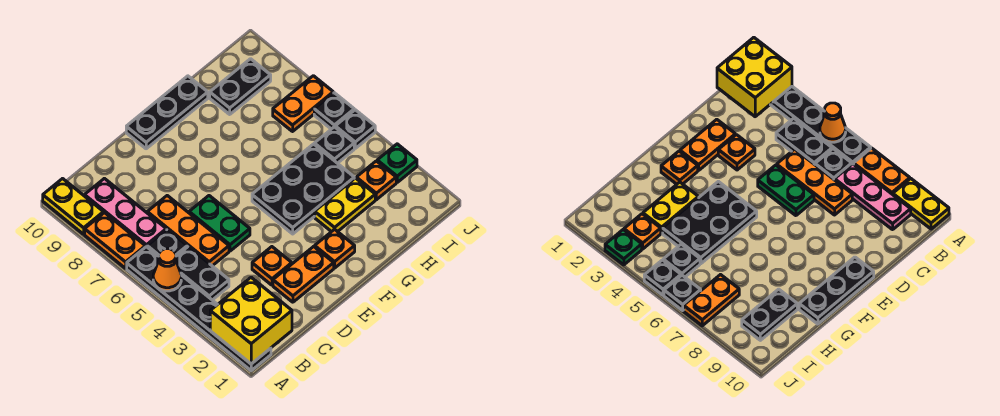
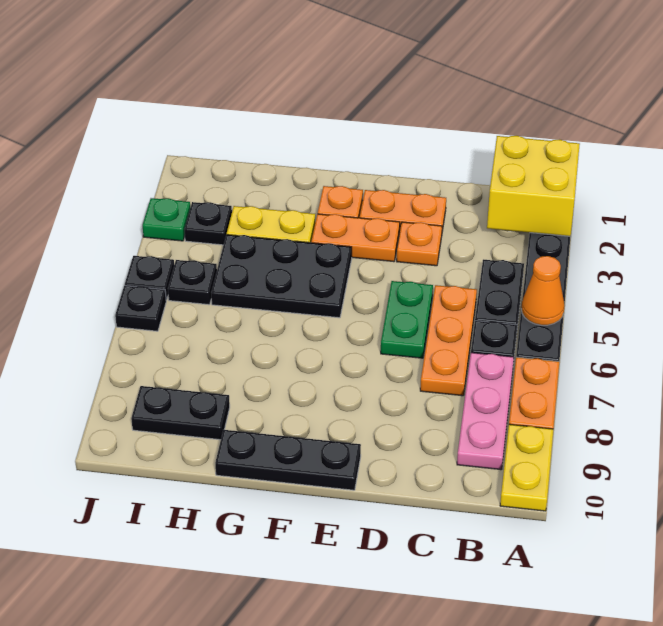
orange plate I3 level 1 -> black plate I3 level 1
orange plate I7:J7 level 1 -> orange plate E3:F3 level 1

